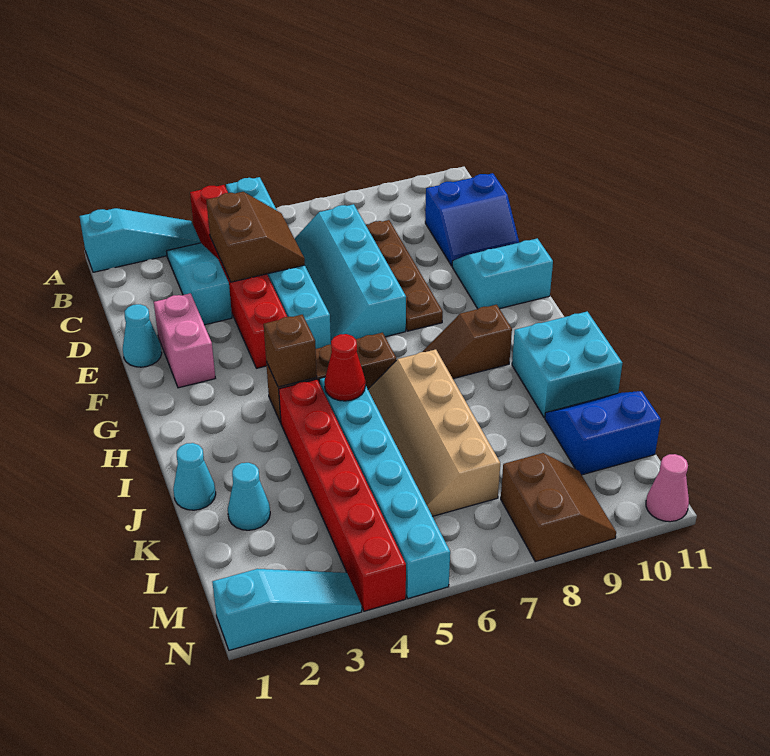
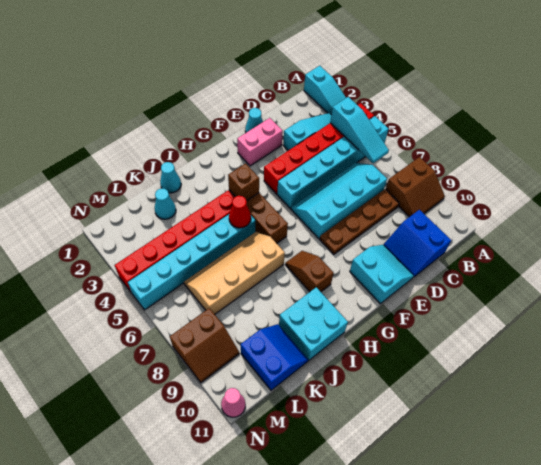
brown slope C4:D5 level 2 top 4 -> brown slope A8:B9 level 1 top 8
cyan slope N1:N3 level 1 top 1 -> cyan slope B4:B6 level 2 top 4

